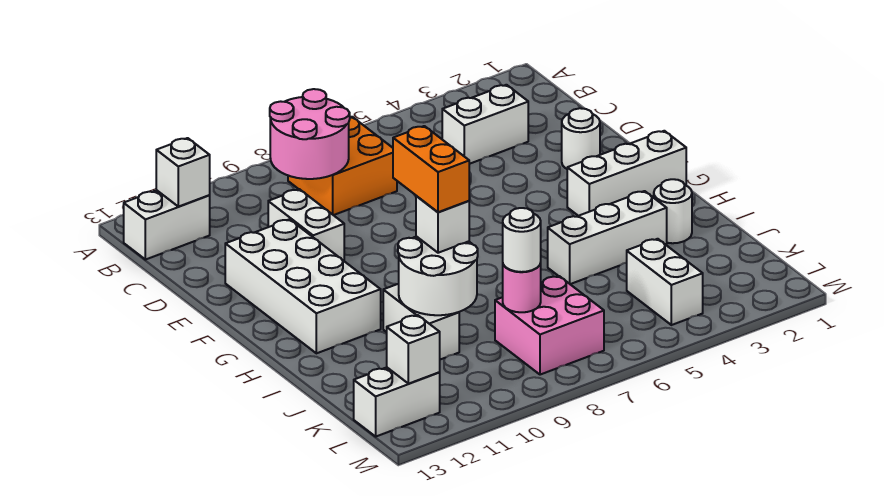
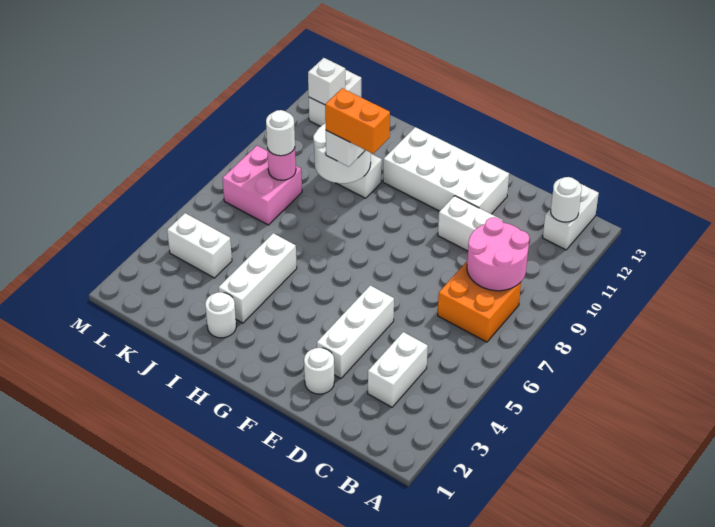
white brick B12 level 2 -> white round brick B12 level 2
white brick G1:G3 level 1 -> white brick E3:E5 level 1

